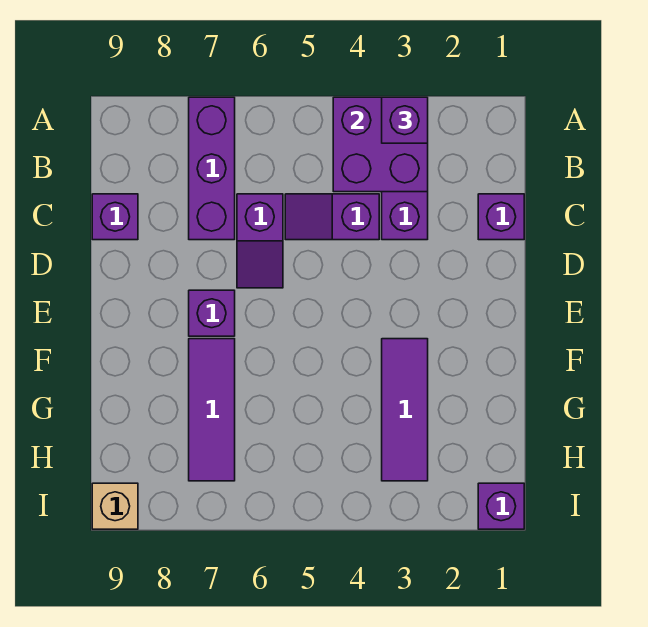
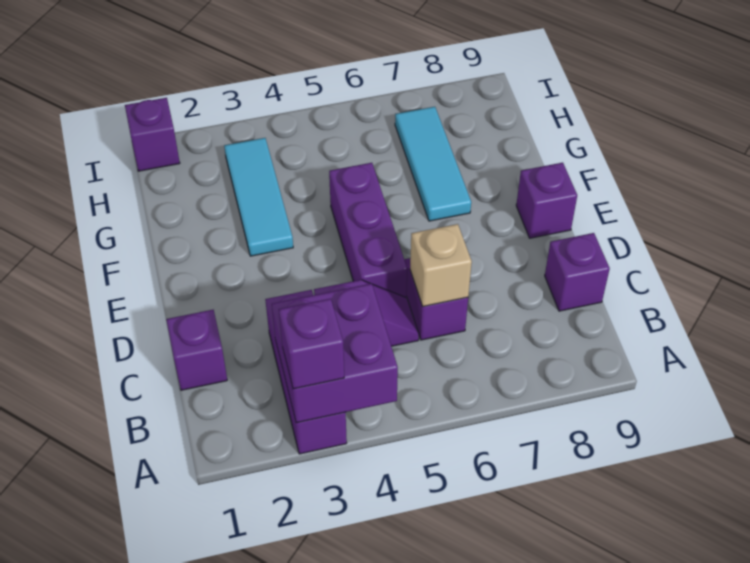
purple brick A7:C7 level 1 -> purple brick D5:F5 level 1
purple brick E7 level 1 -> purple brick E9 level 1
purple tile F3:H3 level 1 -> cyan tile F3:H3 level 1
purple tile F7:H7 level 1 -> cyan tile F7:H7 level 1
tan brick I9 level 1 -> tan brick C6 level 2

